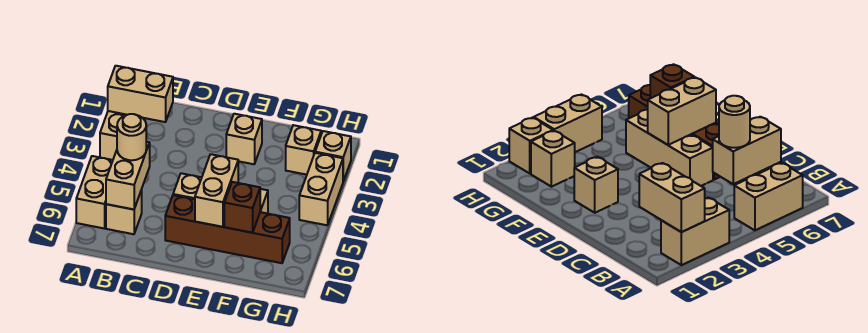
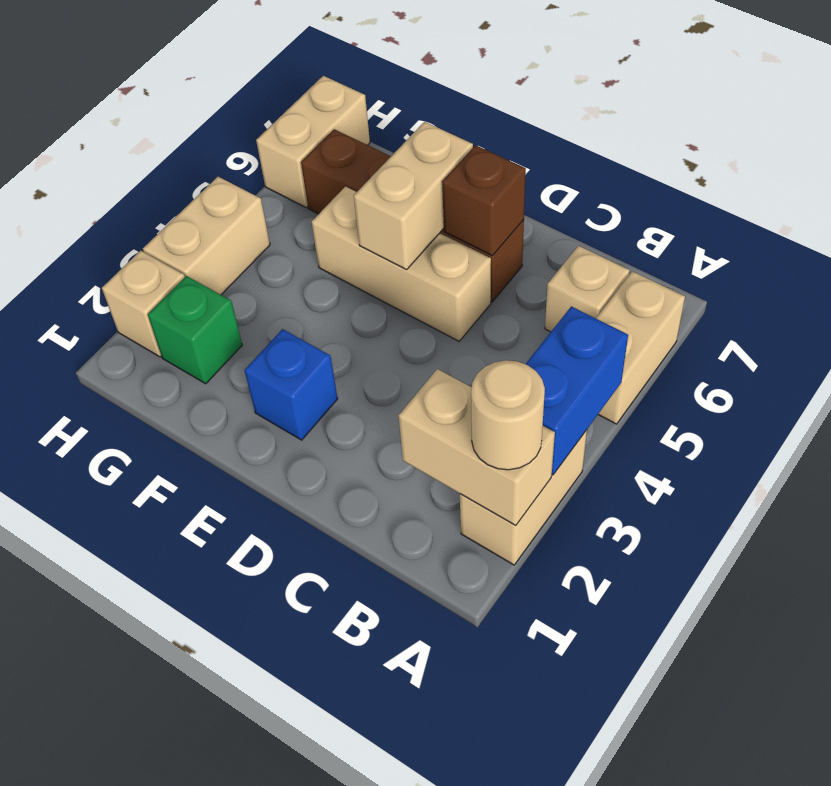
none -> blue brick A3:A4 level 2
tan brick B5:B6 level 2 -> tan brick H6:H7 level 1
tan round brick B5 level 3 -> tan round brick A2 level 3
tan brick E2 level 1 -> blue brick E2 level 1
brown brick F6 level 2 -> brown brick D6 level 2
tan brick G2 level 1 -> green brick G2 level 1

